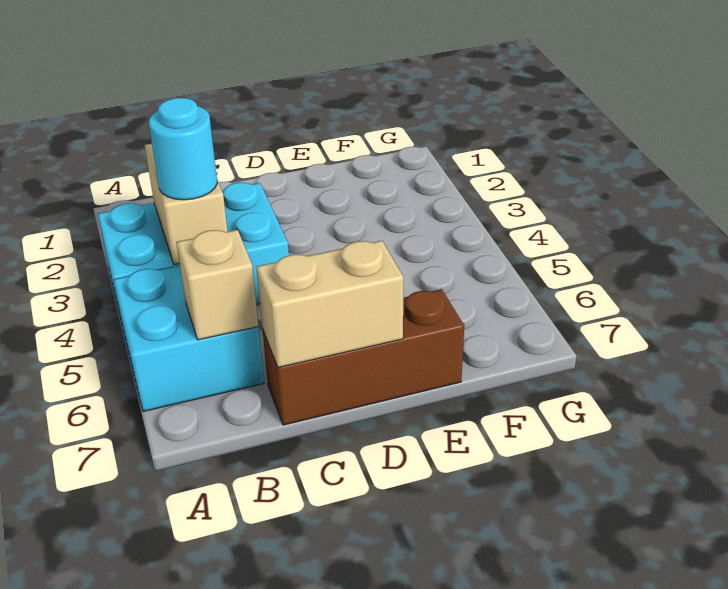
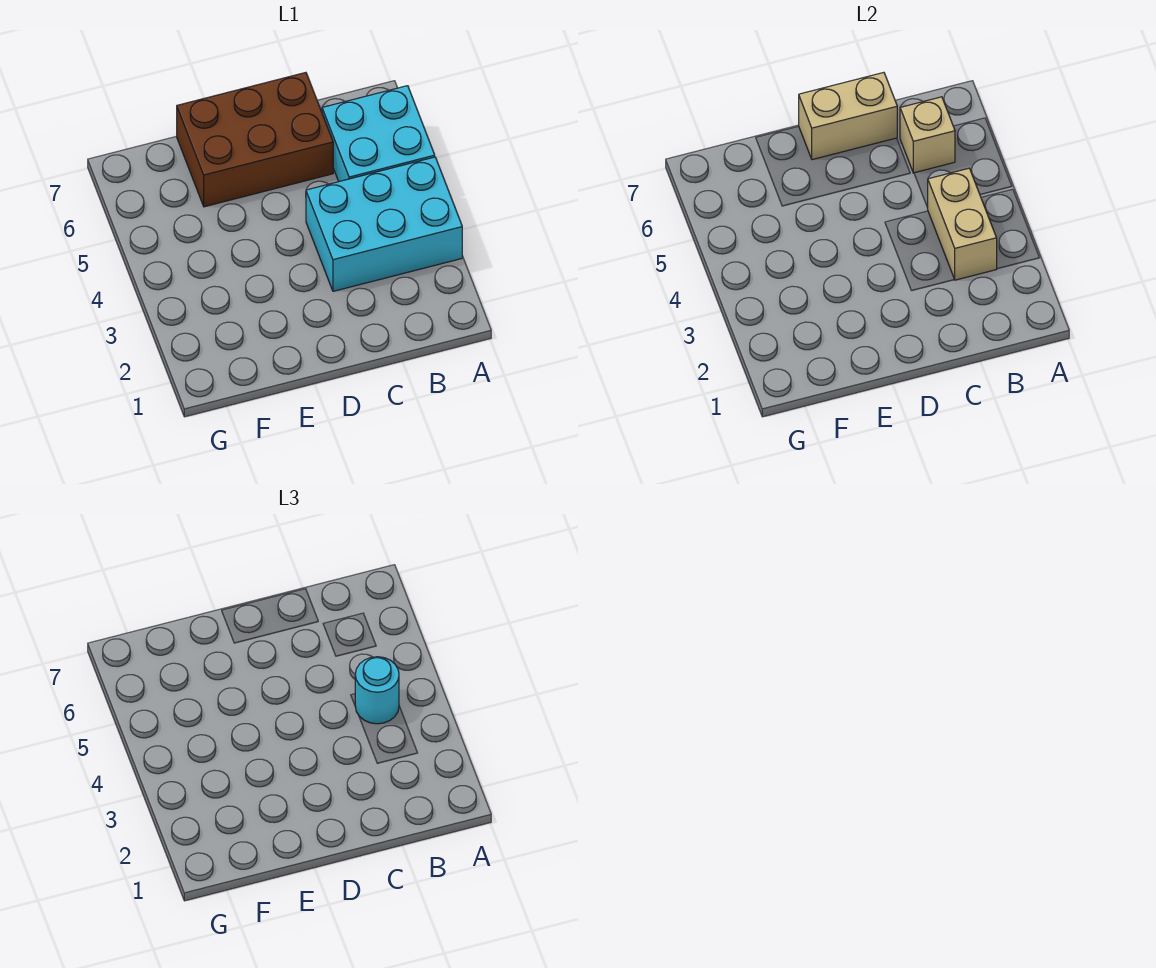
brown brick C7:E7 level 1 -> brown brick C6:E7 level 1

